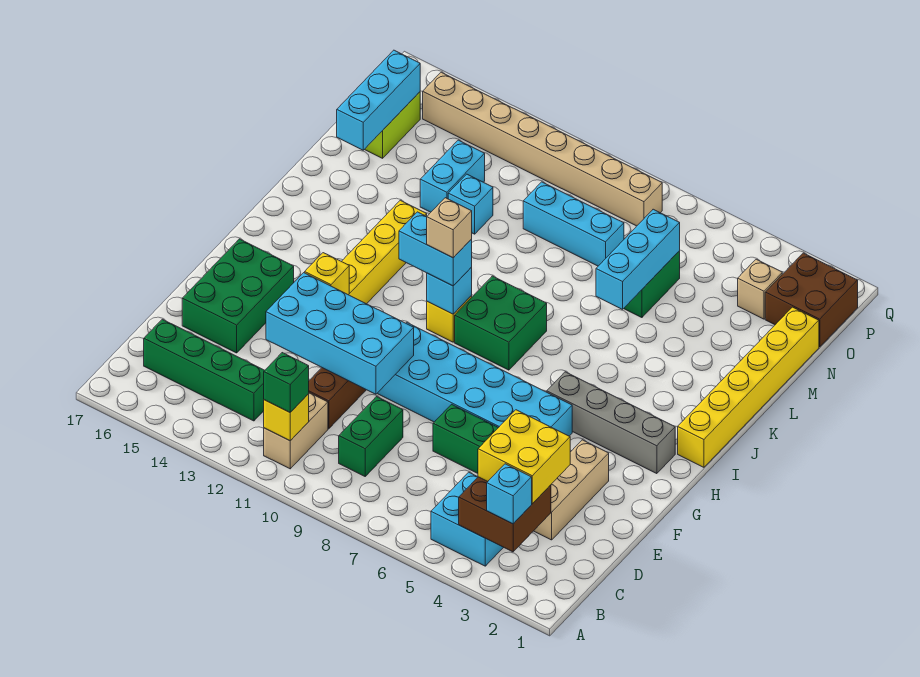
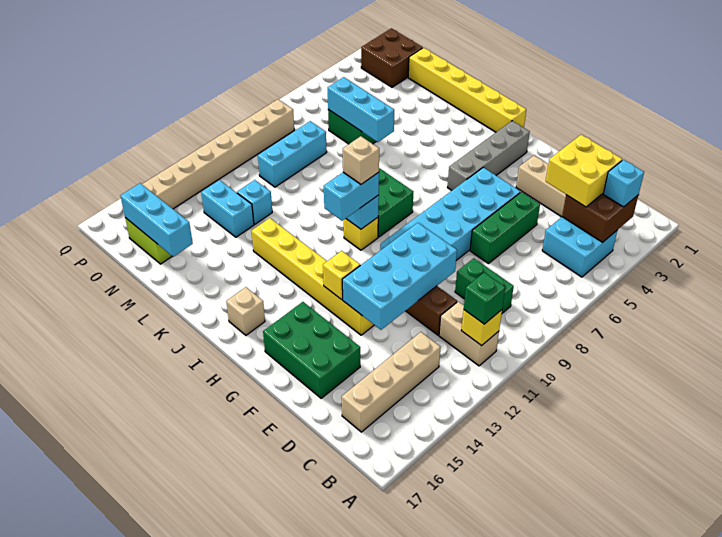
green brick C13:C16 level 1 -> tan brick C13:C16 level 1
tan brick O3 level 1 -> tan brick I16 level 1

